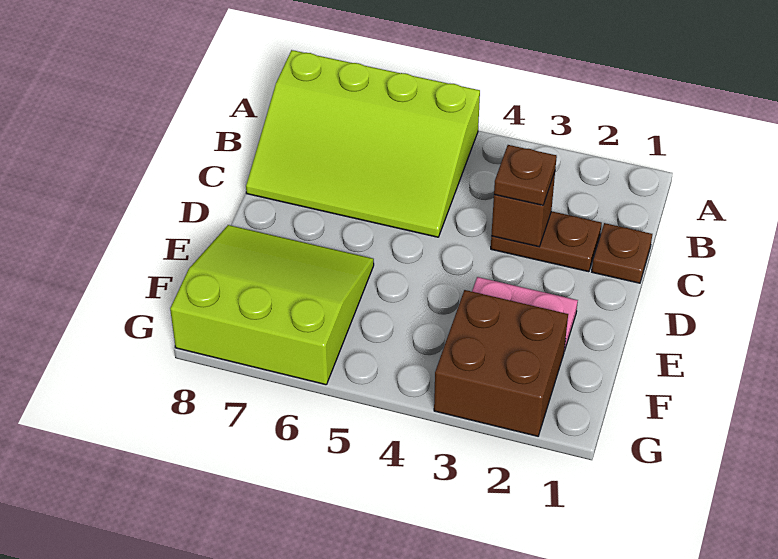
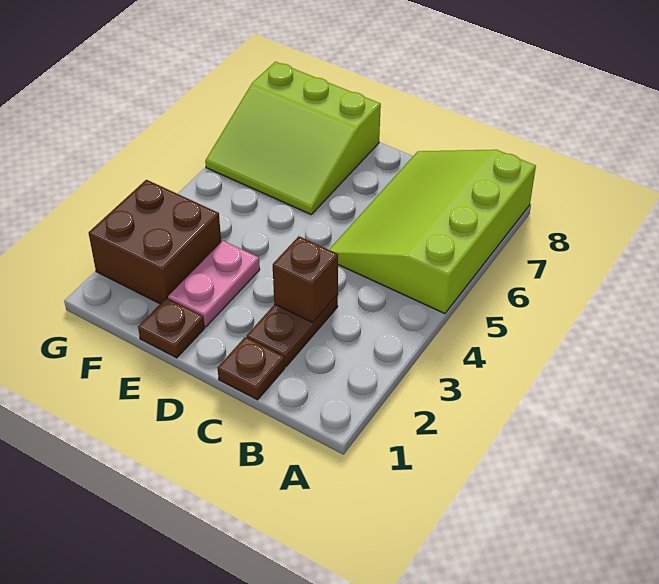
brown plate C3 level 3 -> brown plate E1 level 1
lime slope E6:G8 level 1 top G -> lime slope E6:G8 level 1 top 8

